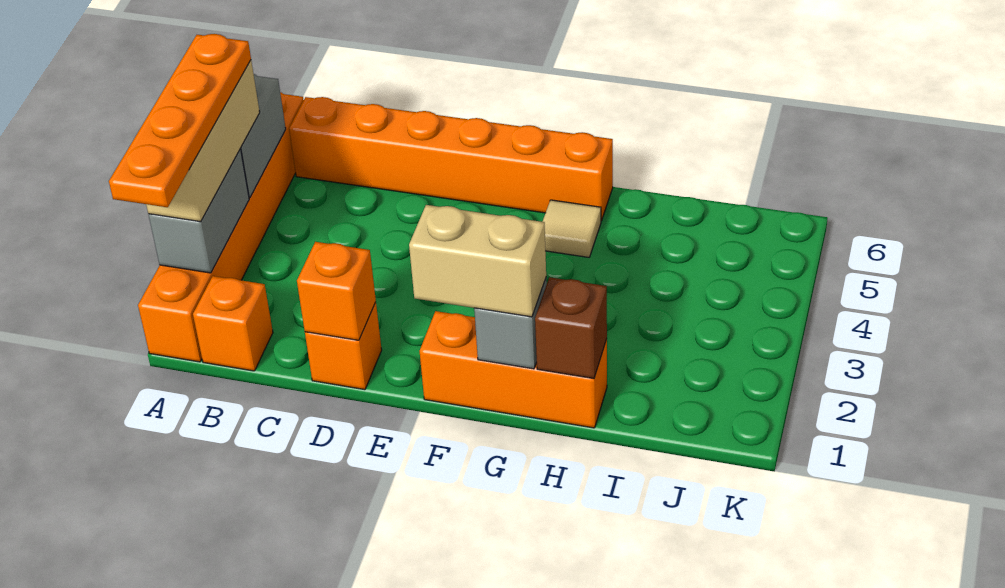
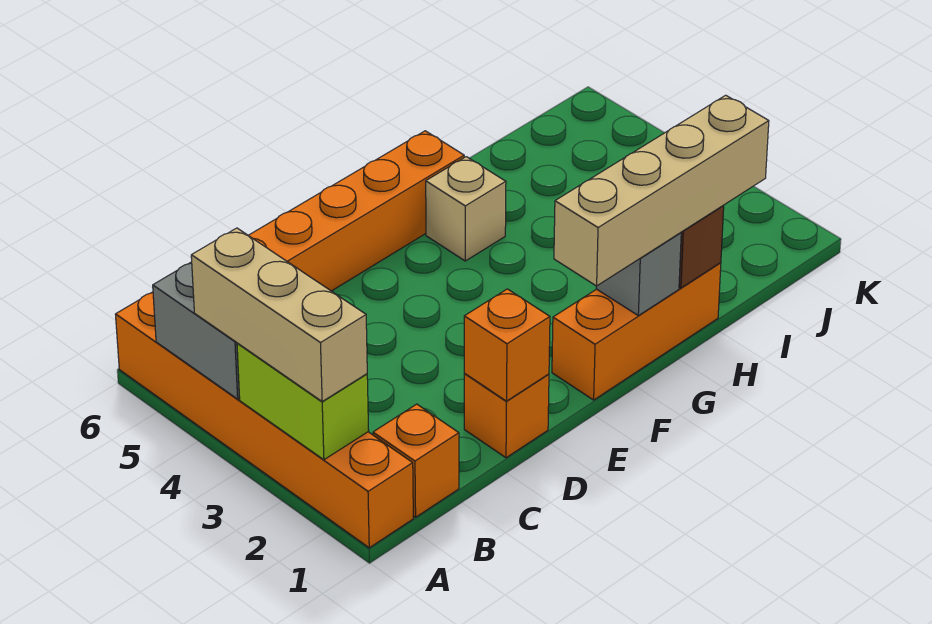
orange plate A1:A4 level 4 -> none
grey brick A2:A3 level 2 -> lime brick A2:A3 level 2
tan brick F1:G1 level 3 -> tan brick F1:I1 level 3
tan tile G5 level 1 -> tan brick G5 level 1

